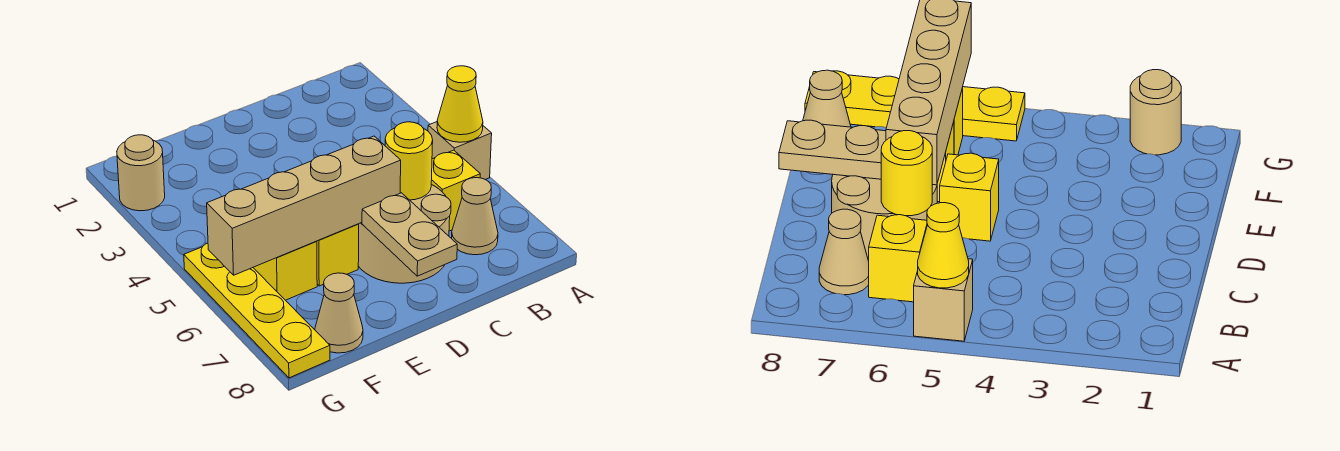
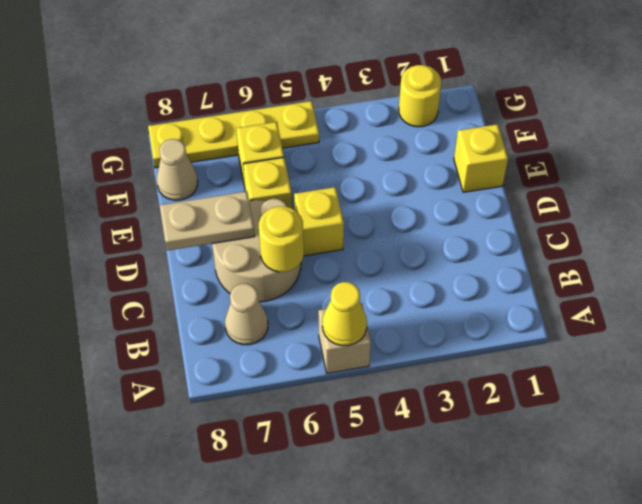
yellow brick B6 level 1 -> yellow brick E1 level 1
tan brick D6:G6 level 2 -> none
tan round brick G2 level 1 -> yellow round brick G2 level 1

